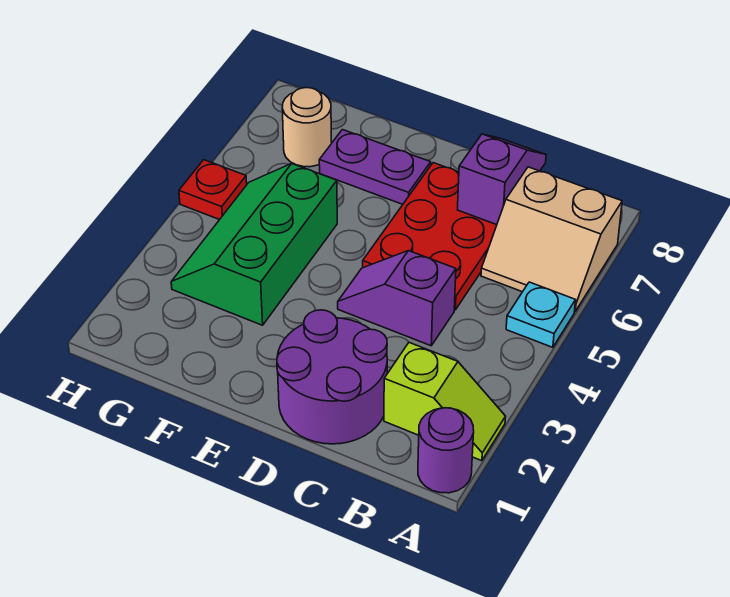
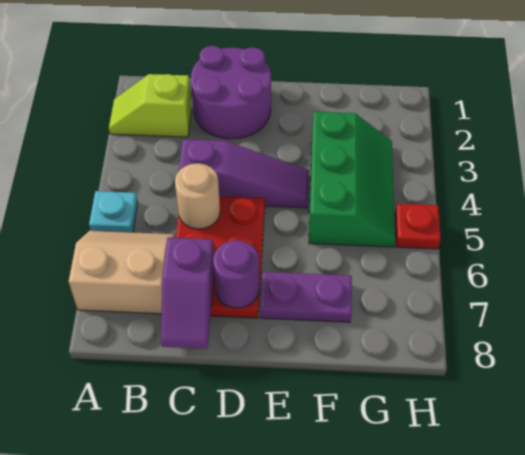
purple round brick A1 level 1 -> purple round brick D7 level 2
purple slope C4:D4 level 1 top C -> purple slope C4:E4 level 1 top C
tan round brick G7 level 1 -> tan round brick C5 level 2

